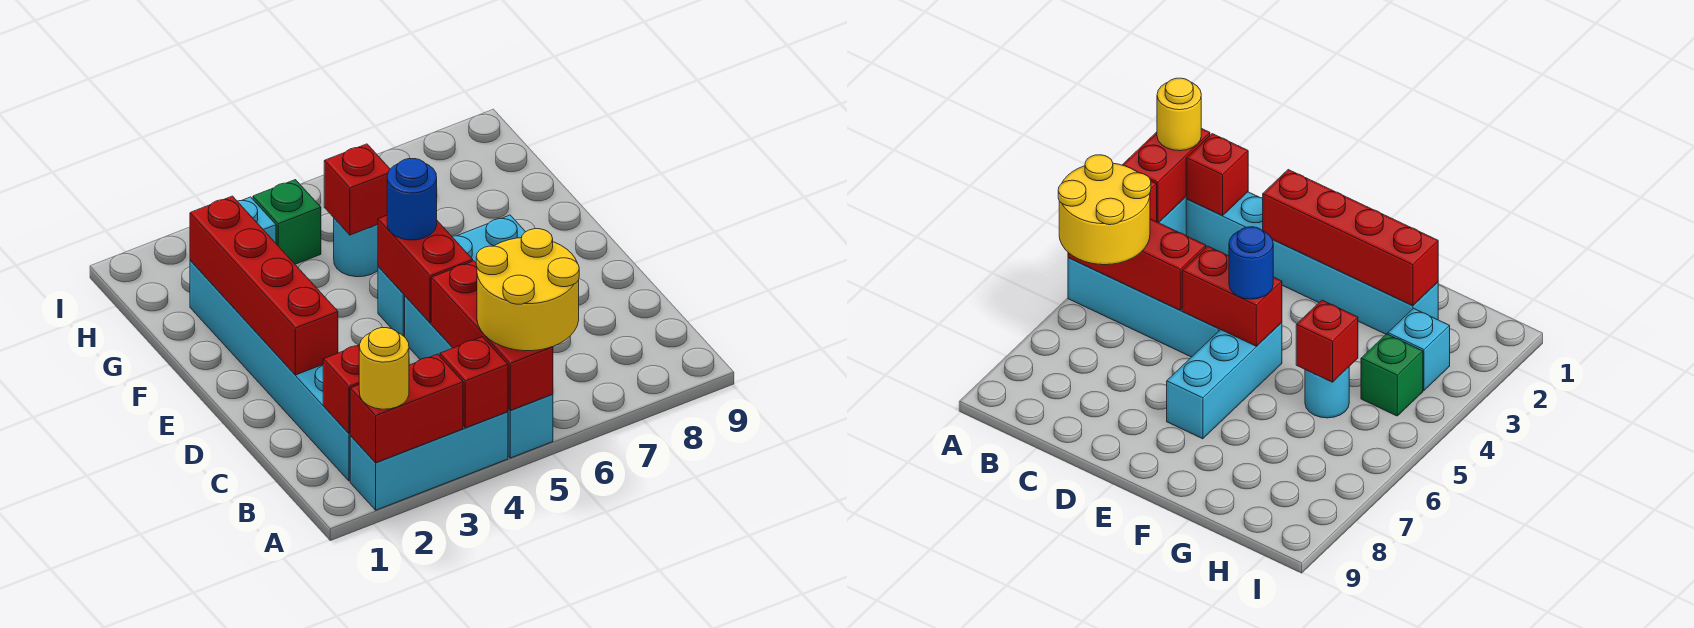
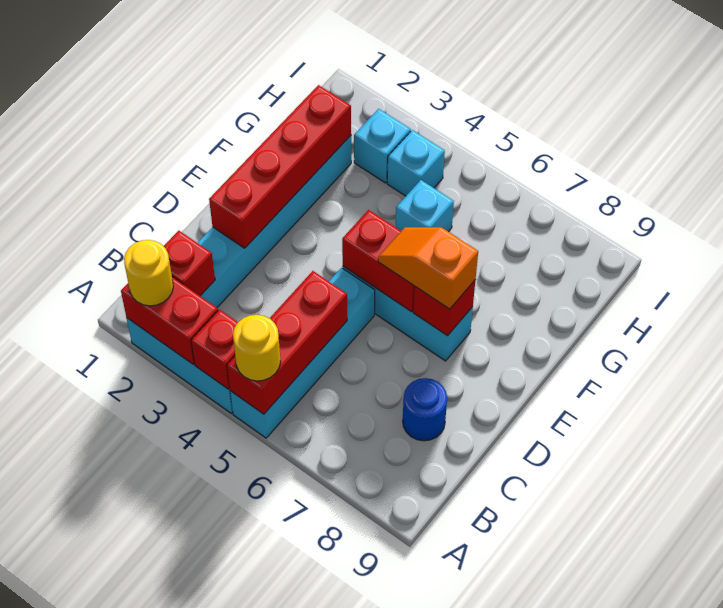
yellow round brick A5:B6 level 3 -> yellow round brick A5 level 3
red brick D5:E5 level 2 -> red brick E5:E6 level 2
blue round brick E5 level 3 -> blue round brick C8 level 1
none -> orange slope E6:E7 level 3 top 7
cyan round brick G5 level 1 -> cyan brick G5 level 1
red brick G5 level 2 -> red brick E7 level 2
green brick H4 level 1 -> cyan brick H4 level 1

